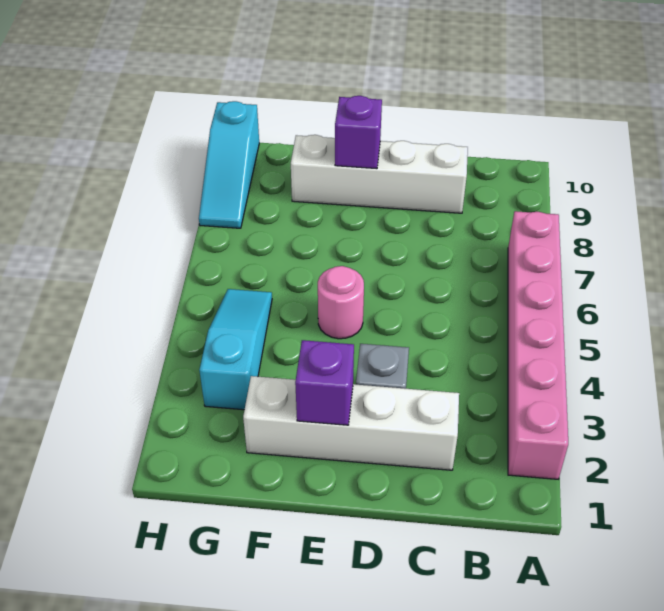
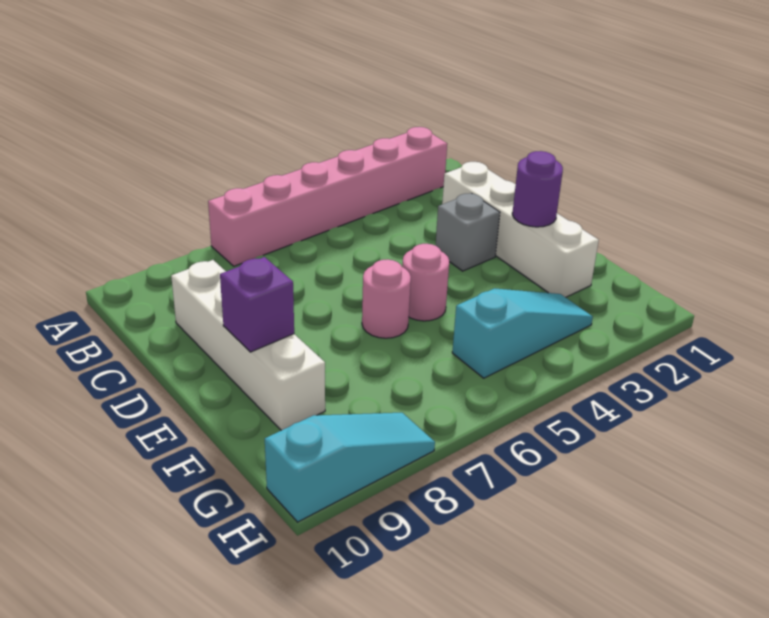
purple brick E2 level 2 -> purple round brick E2 level 2
none -> pink round brick E6 level 1
cyan slope G3:G5 level 1 top 3 -> cyan slope G3:G5 level 1 top 5

